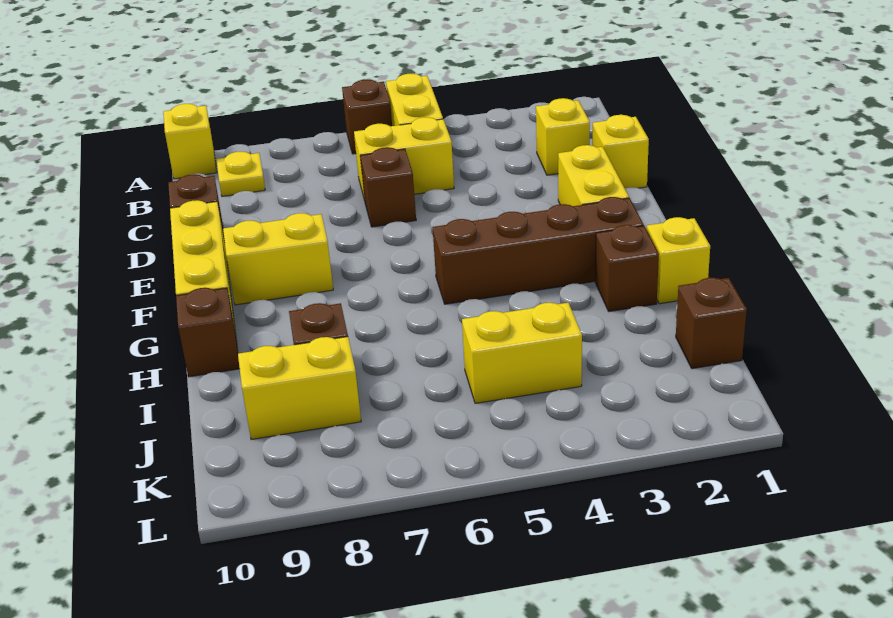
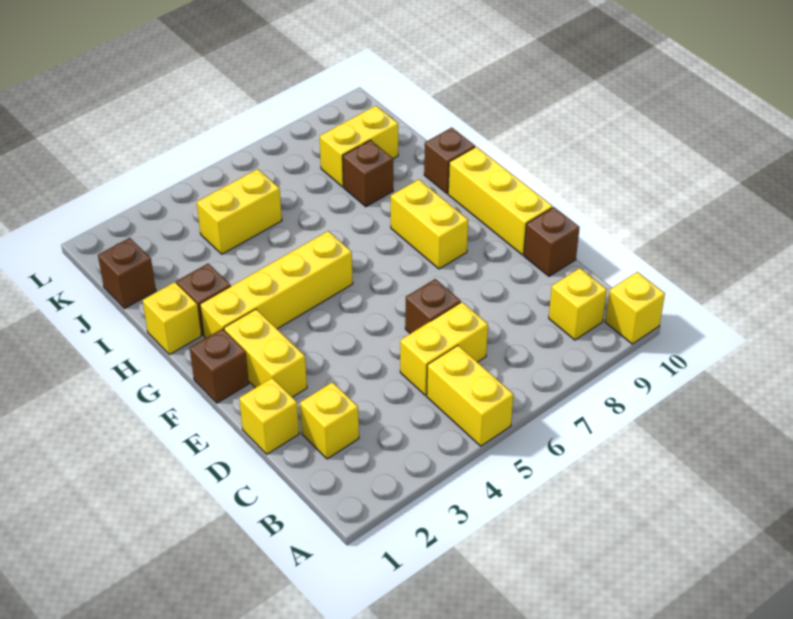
brown brick A6 level 1 -> brown brick F1 level 1
yellow plate B9 level 1 -> yellow brick B9 level 1
yellow brick F8:F9 level 1 -> yellow brick F8:G8 level 1
brown brick G2:G5 level 1 -> yellow brick G2:G5 level 1

